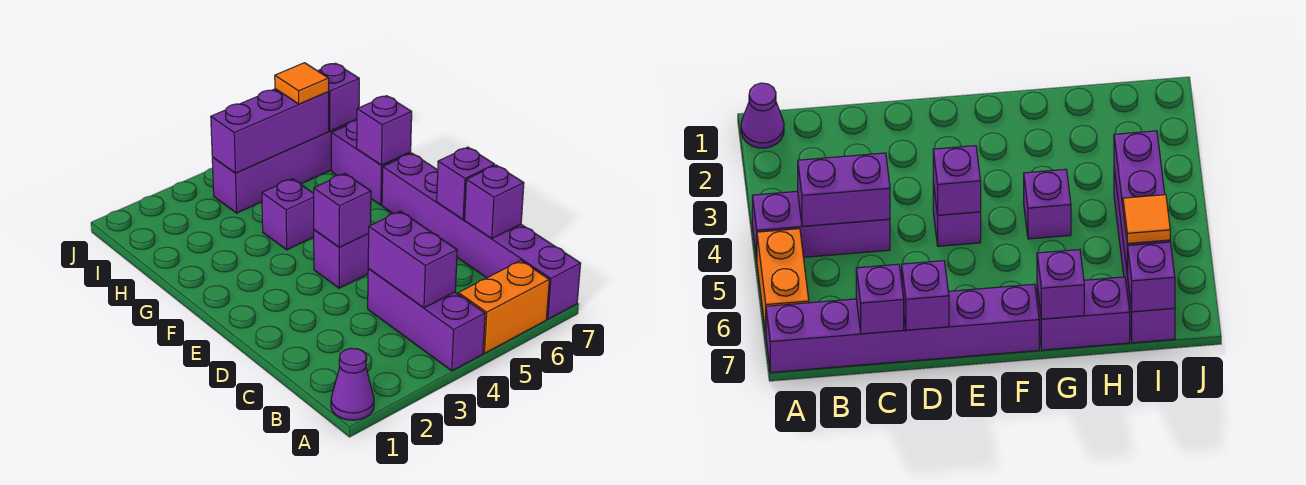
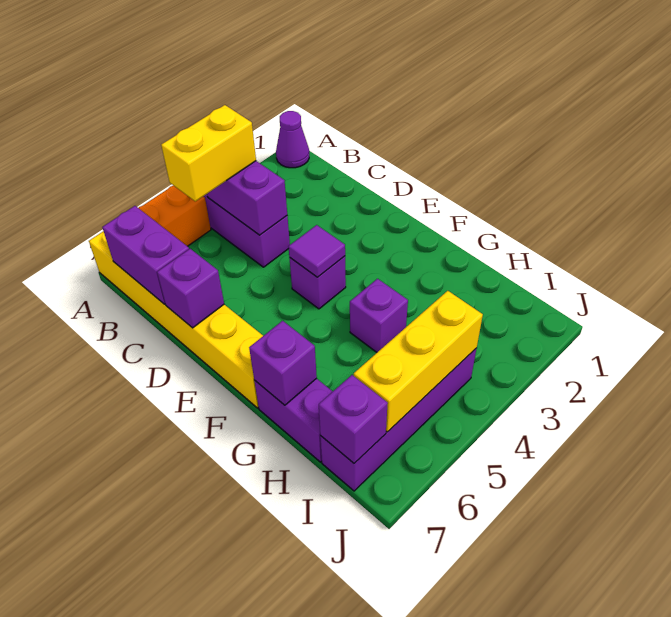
purple brick A7:F7 level 1 -> yellow brick A7:F7 level 1
none -> yellow brick B4:B5 level 3
purple brick C7 level 2 -> purple brick B7:C7 level 2
purple brick E4 level 2 -> purple tile E4 level 2
purple brick I4:I6 level 2 -> yellow brick I4:I6 level 2
orange tile I6 level 3 -> none

